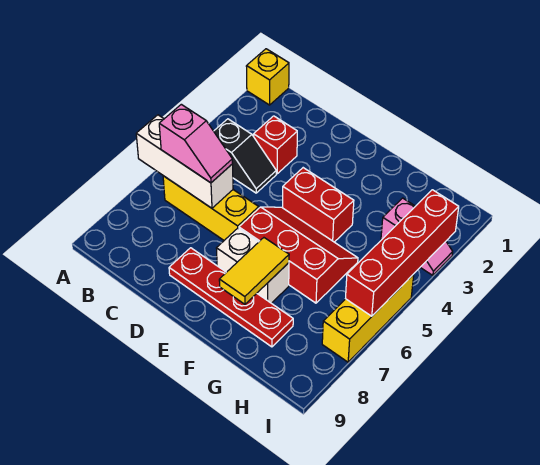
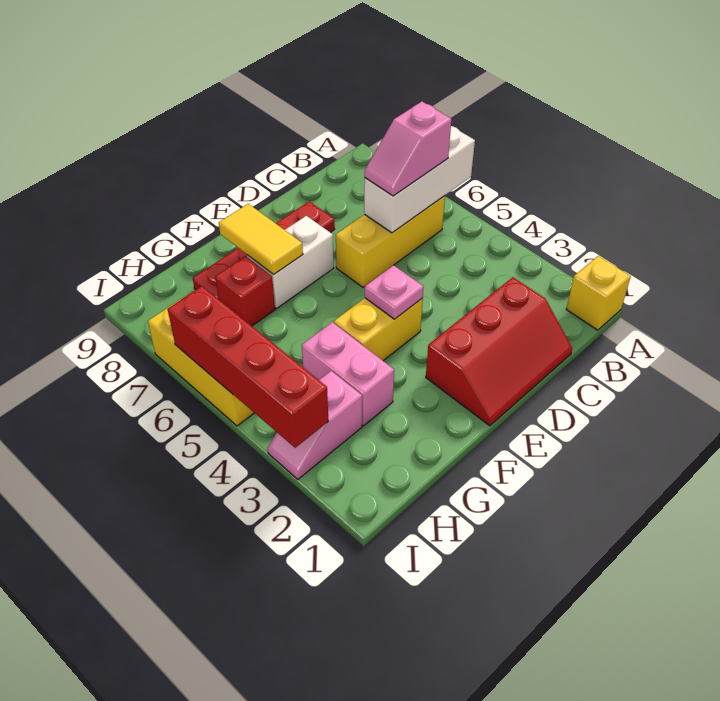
black slope B4:C4 level 1 top B -> none
red brick C3 level 1 -> red brick G7 level 1
red brick E4:F4 level 1 -> yellow brick E4:F4 level 1
none -> pink plate E4 level 2
red slope E5:G6 level 1 top 6 -> red slope C1:E2 level 1 top 2
none -> pink brick G3:G4 level 1

